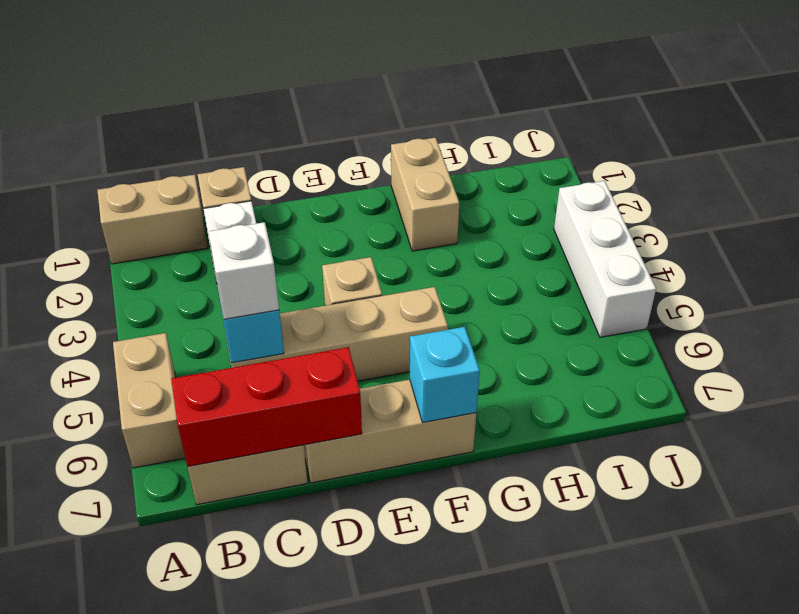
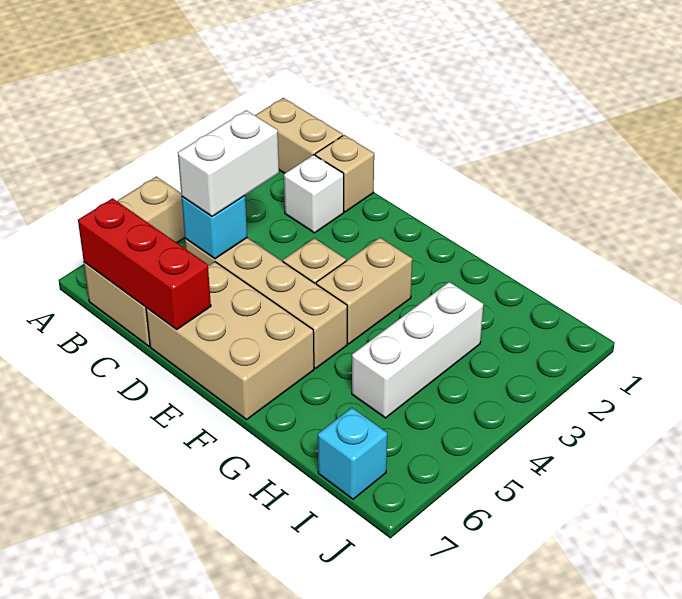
white brick C5 level 3 -> white brick C4:C5 level 3
tan brick D7:F7 level 1 -> tan brick D6:F7 level 1
cyan brick F7 level 2 -> cyan brick I7 level 1
tan brick G1:G2 level 1 -> tan brick F3:F4 level 1
white brick J3:J5 level 1 -> white brick H3:H5 level 1

